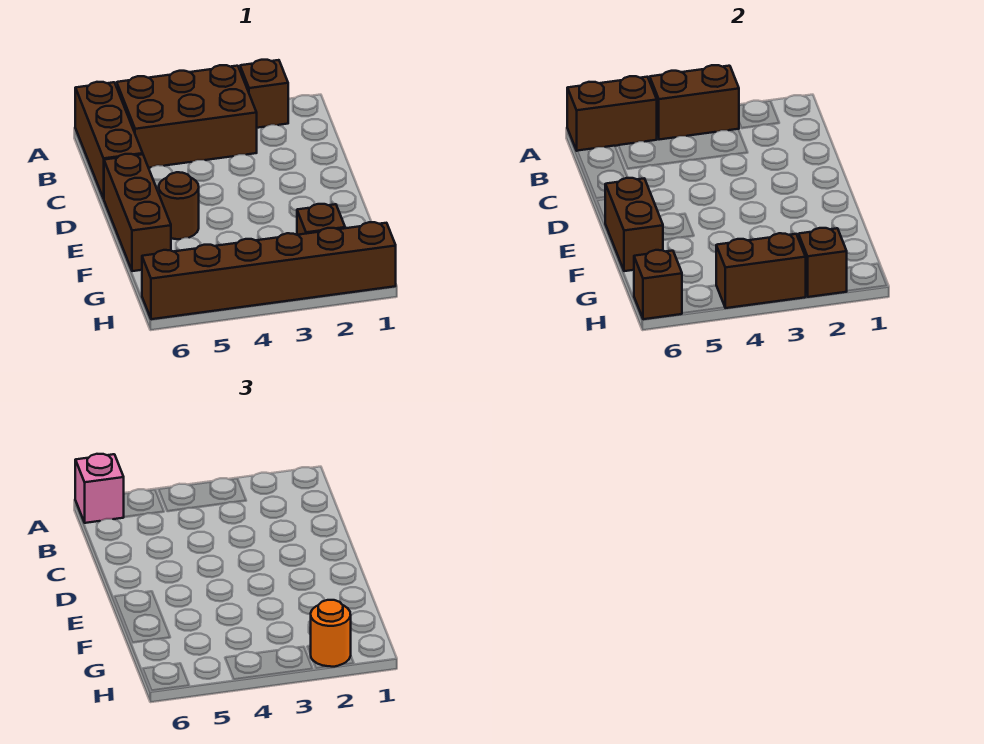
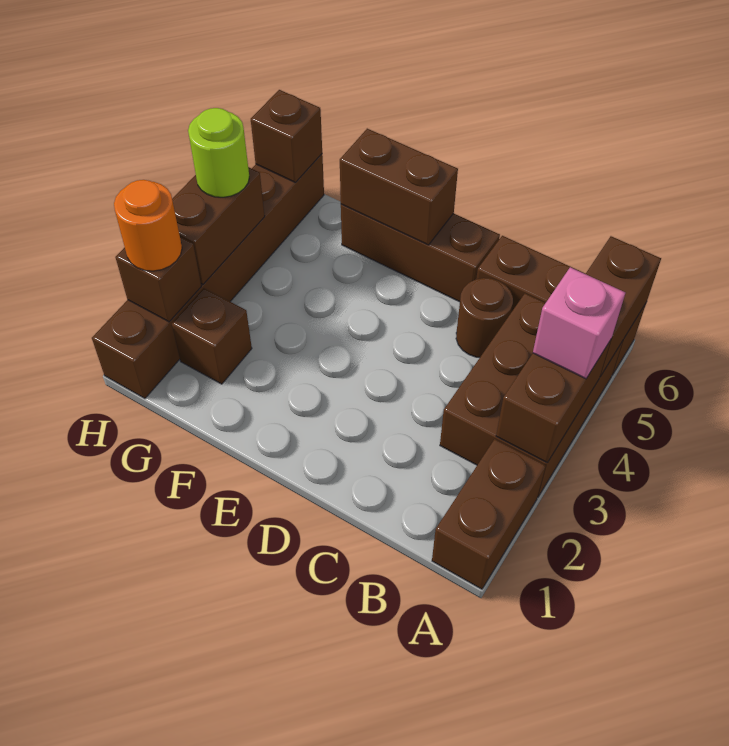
brown brick A2 level 1 -> brown brick A1:A2 level 1
pink brick A6 level 3 -> pink brick A4 level 3
brown round brick E5 level 1 -> brown round brick C5 level 1
none -> lime round brick H4 level 3

